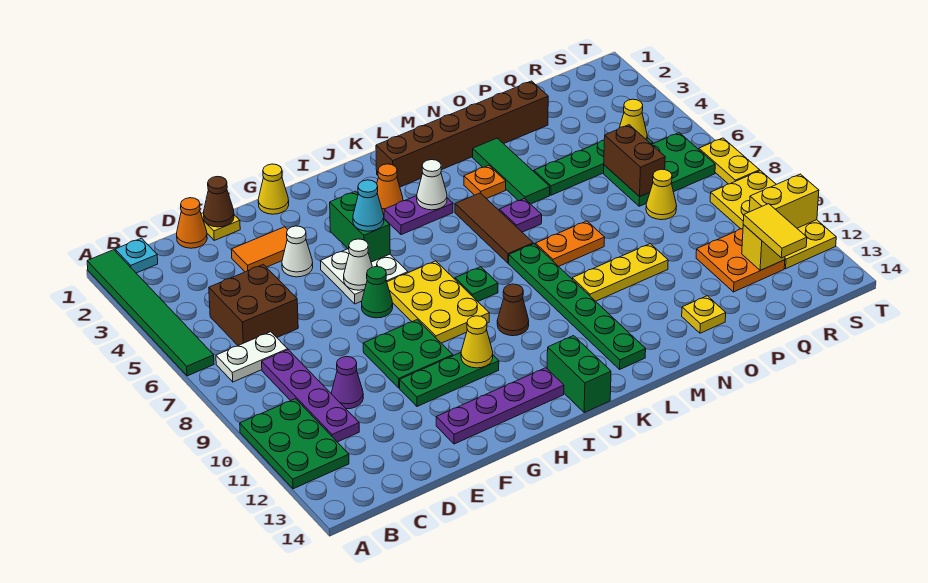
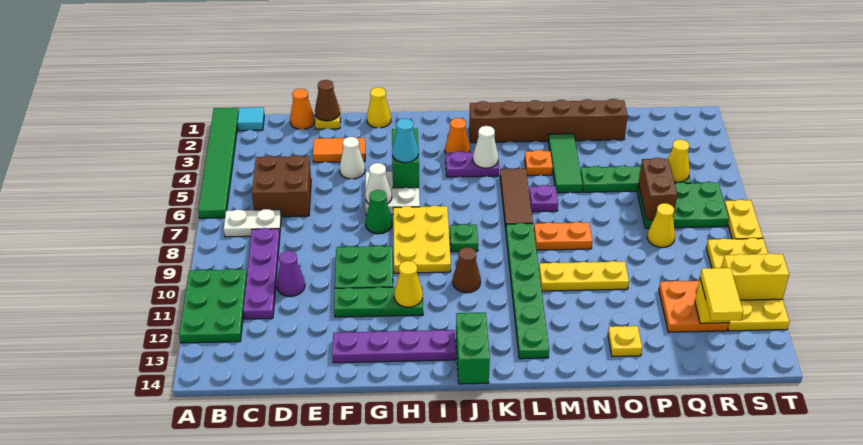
cyan plate B1 level 1 -> cyan tile B1 level 1

